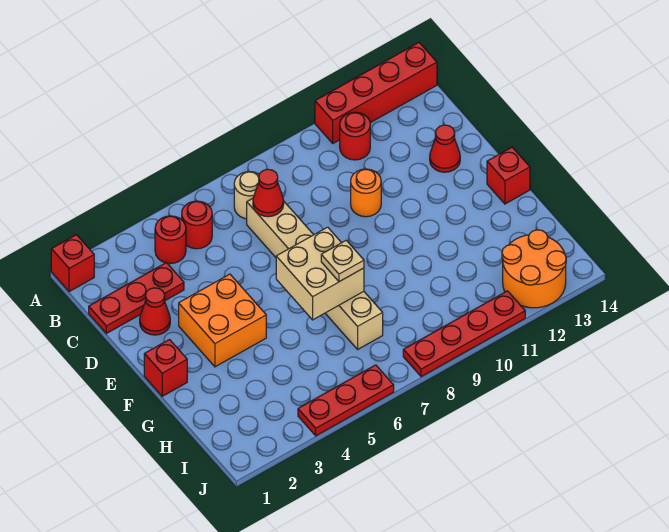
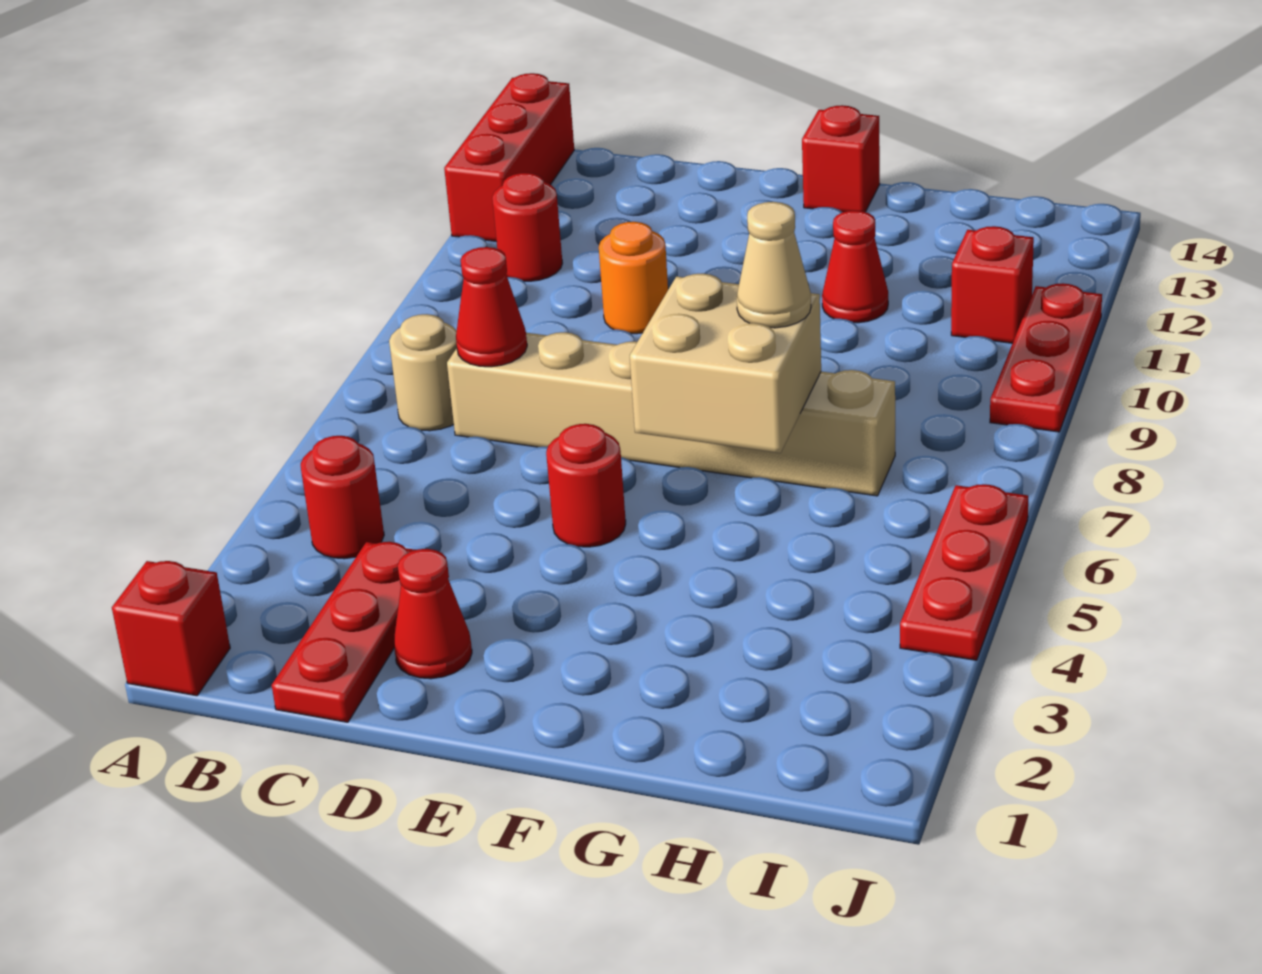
red brick A11:A14 level 1 -> red brick A12:A14 level 1
red round brick B5 level 1 -> red round brick E5 level 1
red cone D13 level 1 -> red cone G11 level 1
orange brick E3:F4 level 1 -> none
red brick F1 level 1 -> red brick I11 level 1
tan plate G7 level 3 -> tan cone G7 level 3
orange round brick I12:J13 level 1 -> none
red plate J8:J11 level 1 -> red plate J9:J11 level 1

